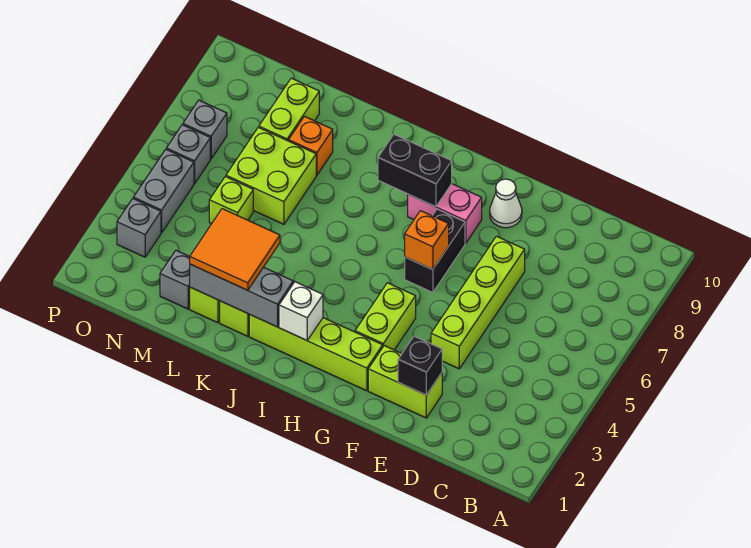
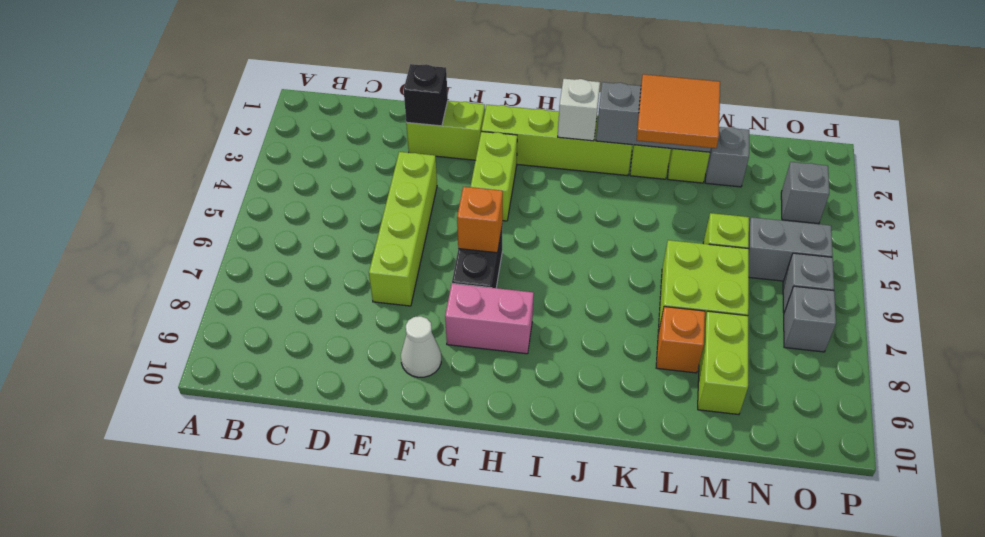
black brick H8:I8 level 2 -> none
grey brick O4:O5 level 1 -> grey brick N5:O5 level 1

